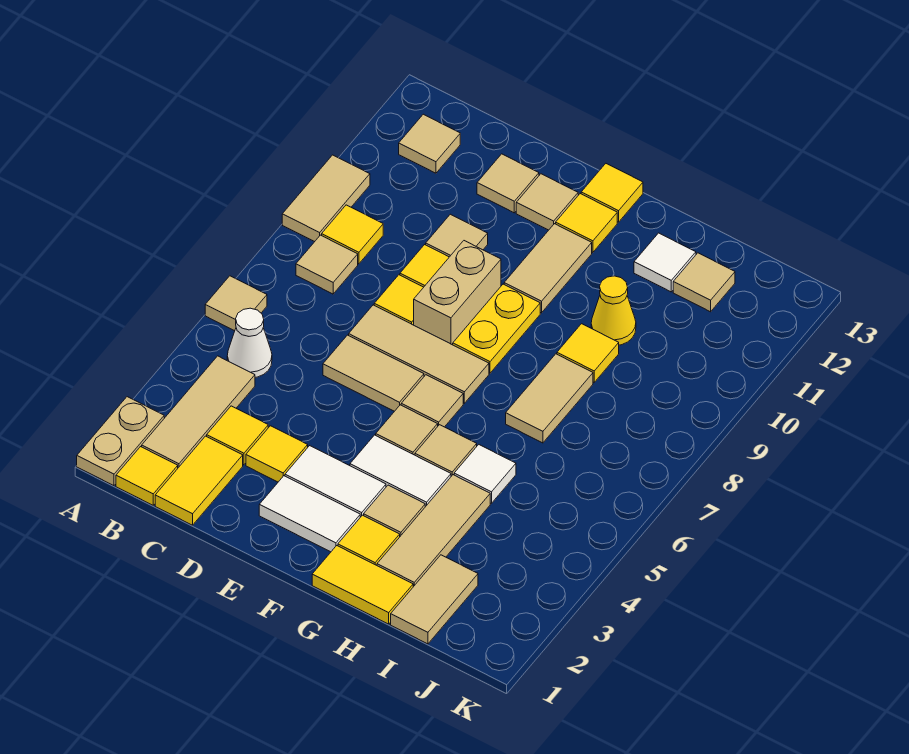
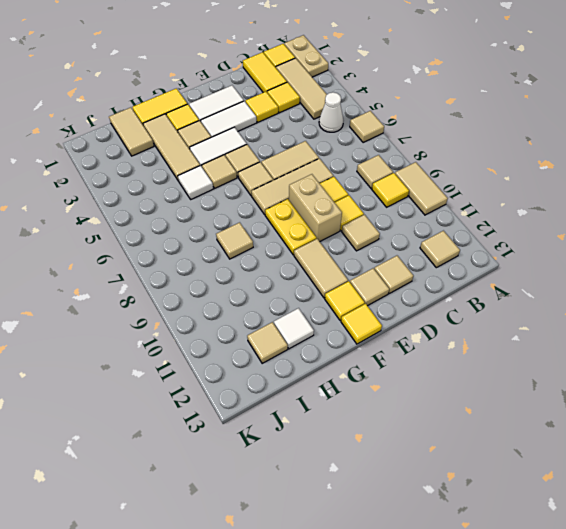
tan tile H7:H8 level 1 -> tan tile H8 level 1
yellow tile H9 level 1 -> none
yellow cone H10 level 1 -> none

